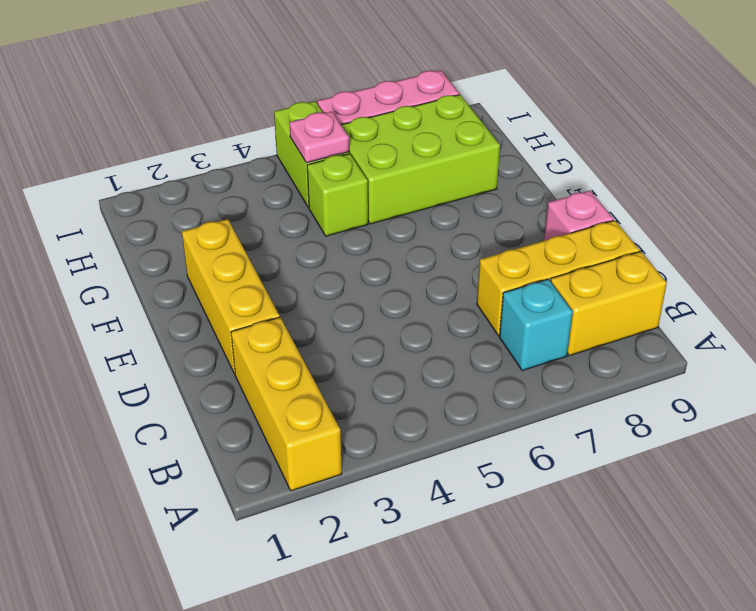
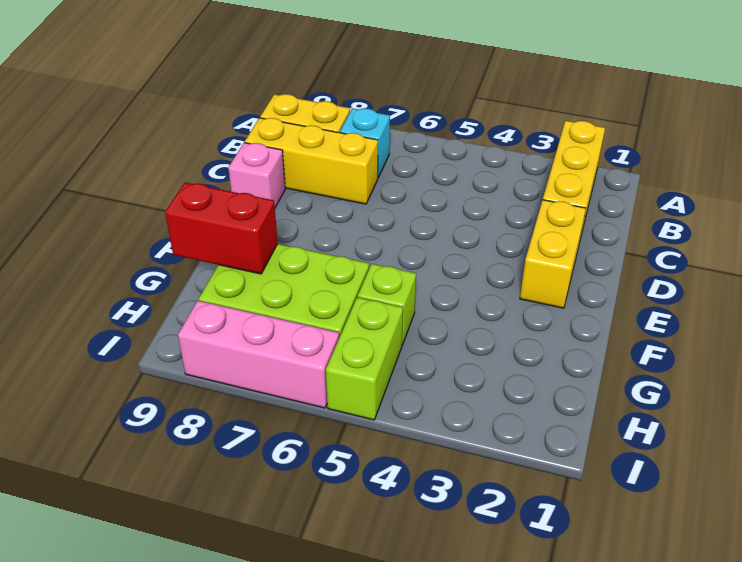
yellow brick D2:F2 level 1 -> yellow brick D2:E2 level 1
none -> red brick G8:G9 level 2
pink plate H5 level 2 -> none

